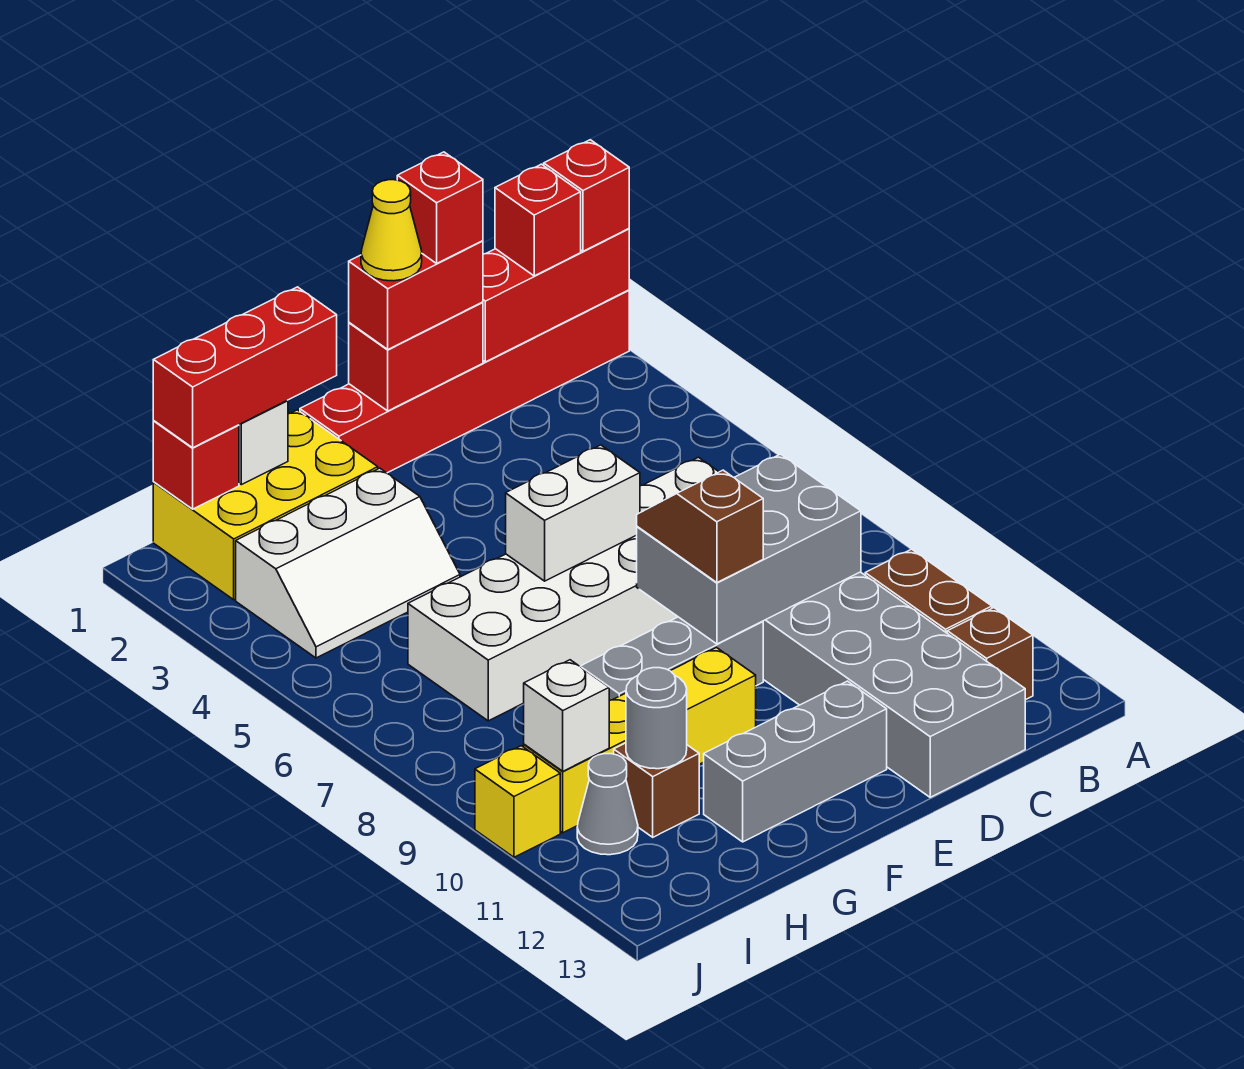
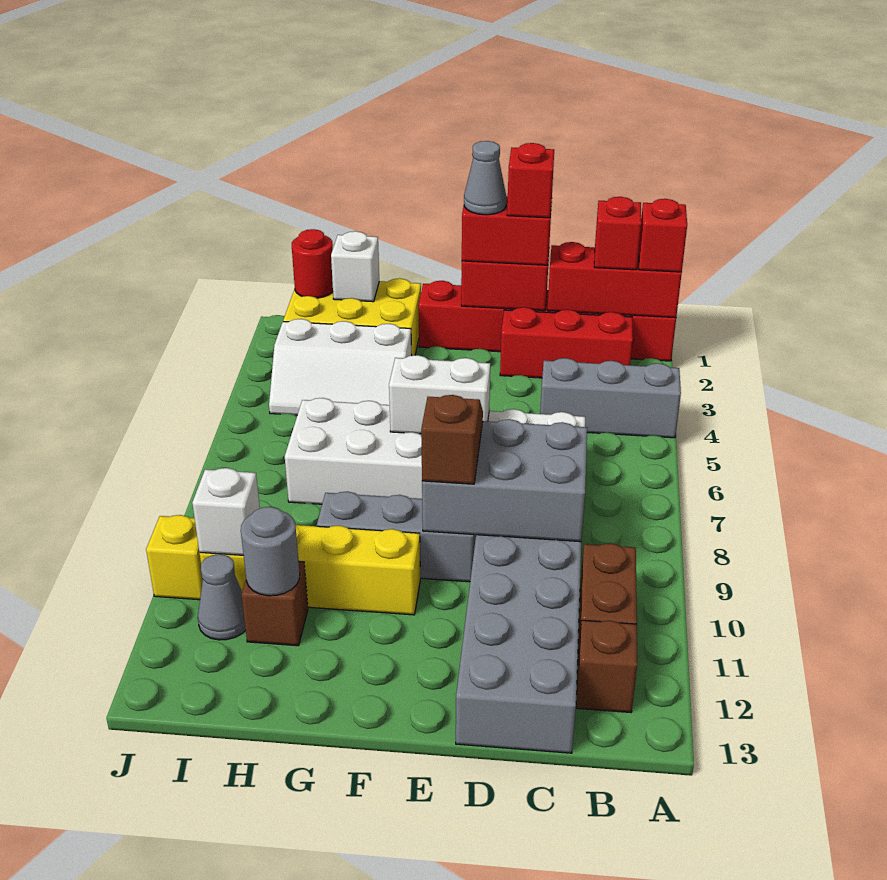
yellow cone E1 level 4 -> grey cone E1 level 4
grey brick E12:G12 level 1 -> grey brick A4:C4 level 1
red brick G1:I1 level 3 -> red brick B2:D2 level 1
red brick I1 level 2 -> red round brick I1 level 2

